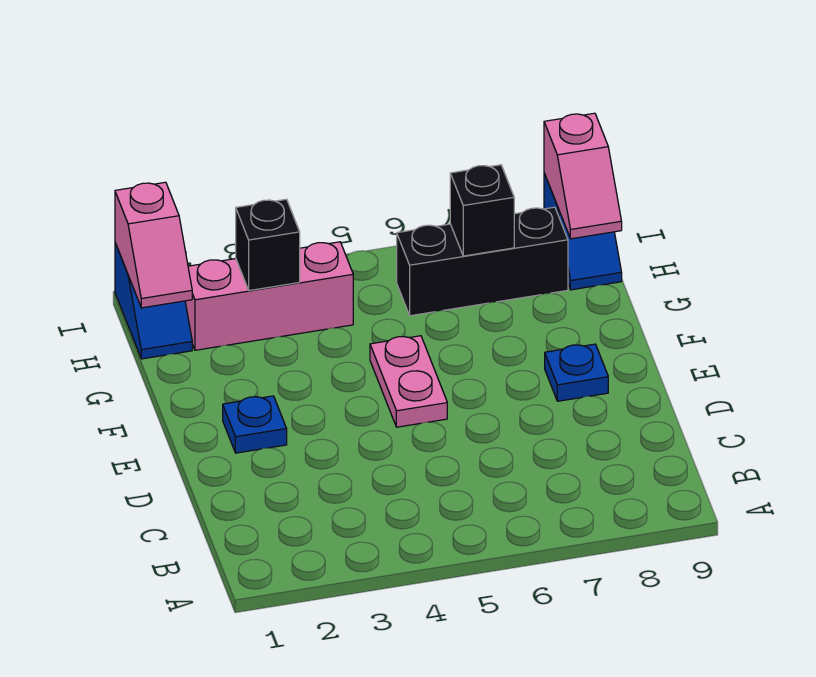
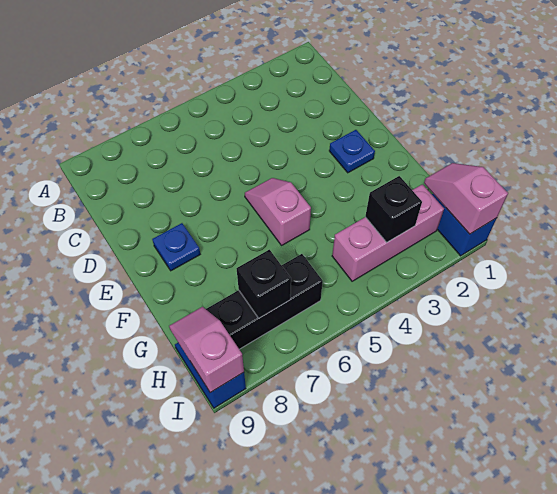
pink plate E5:F5 level 1 -> pink slope E5:F5 level 1 top F

